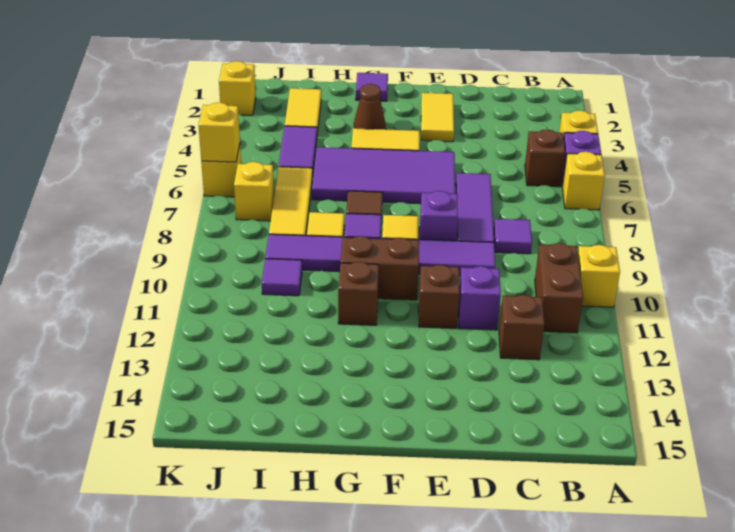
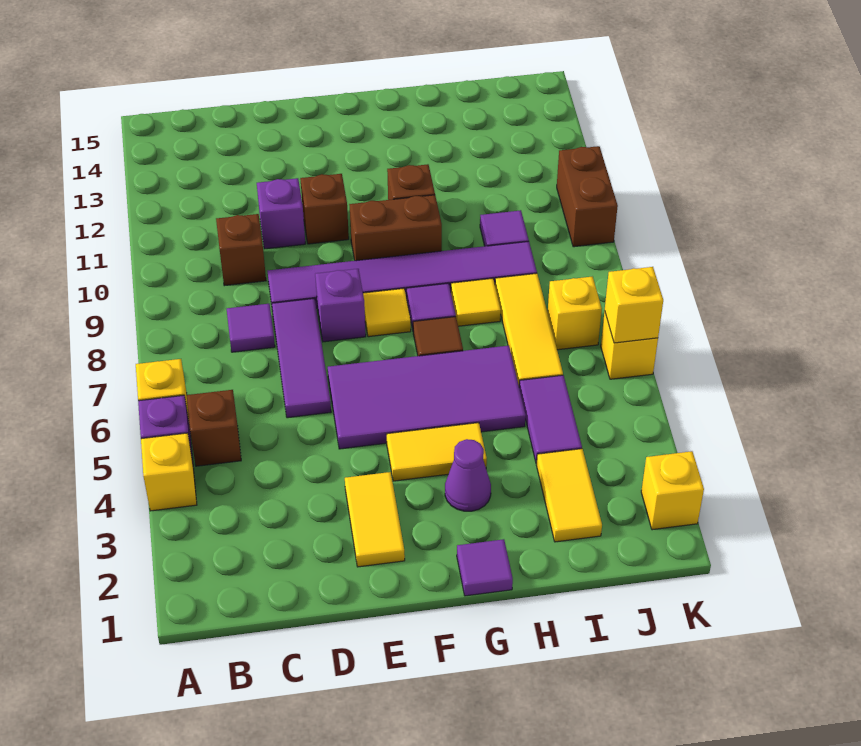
yellow brick A10 level 1 -> none
brown brick B10:B11 level 1 -> brown brick K10:K11 level 1
brown brick C12 level 1 -> brown brick C10 level 1
brown cone G3 level 1 -> purple cone G3 level 1

